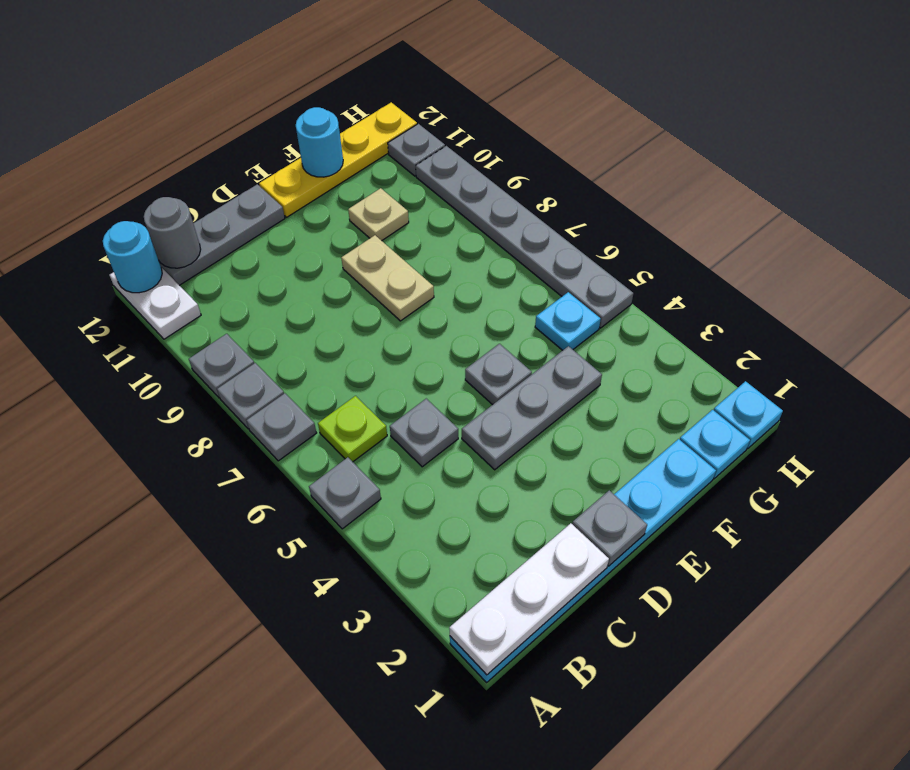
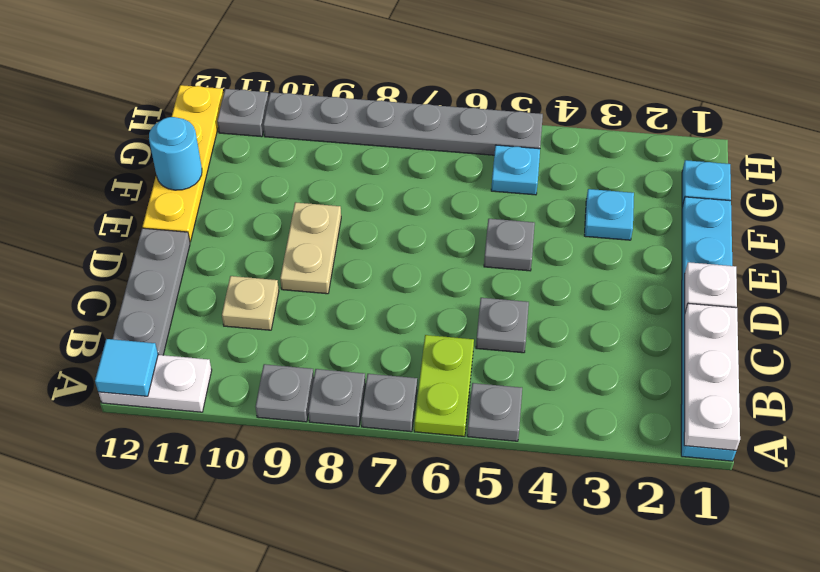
cyan round brick A12 level 2 -> cyan tile A12 level 2
lime plate B6 level 1 -> lime plate A6:B6 level 1
grey round brick B12 level 2 -> none
grey plate D1 level 2 -> white plate D1 level 2
grey plate D4:F4 level 1 -> none
tan plate E8:E9 level 1 -> tan plate D9:E9 level 1
tan plate F10 level 1 -> tan plate C10 level 1
cyan plate H1 level 1 -> cyan plate F3 level 1

